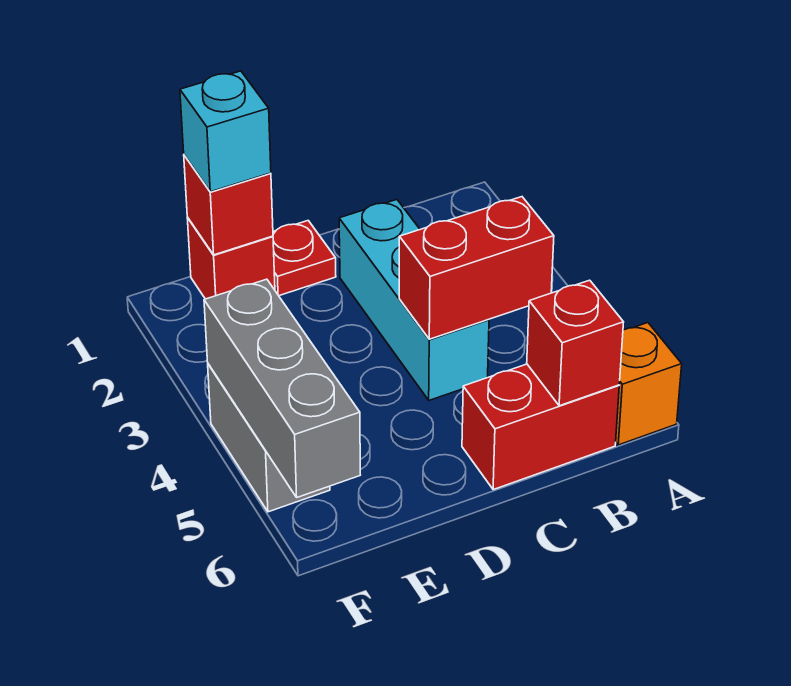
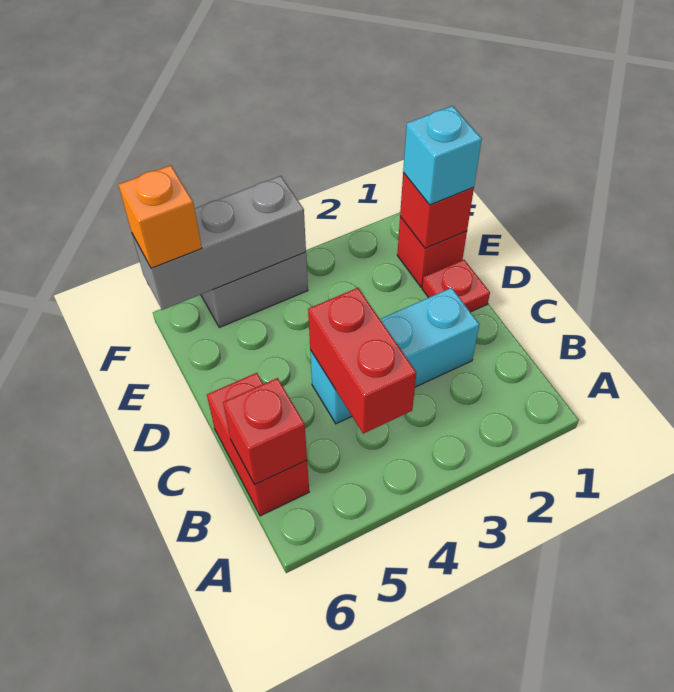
orange brick A6 level 1 -> orange brick F6 level 3

